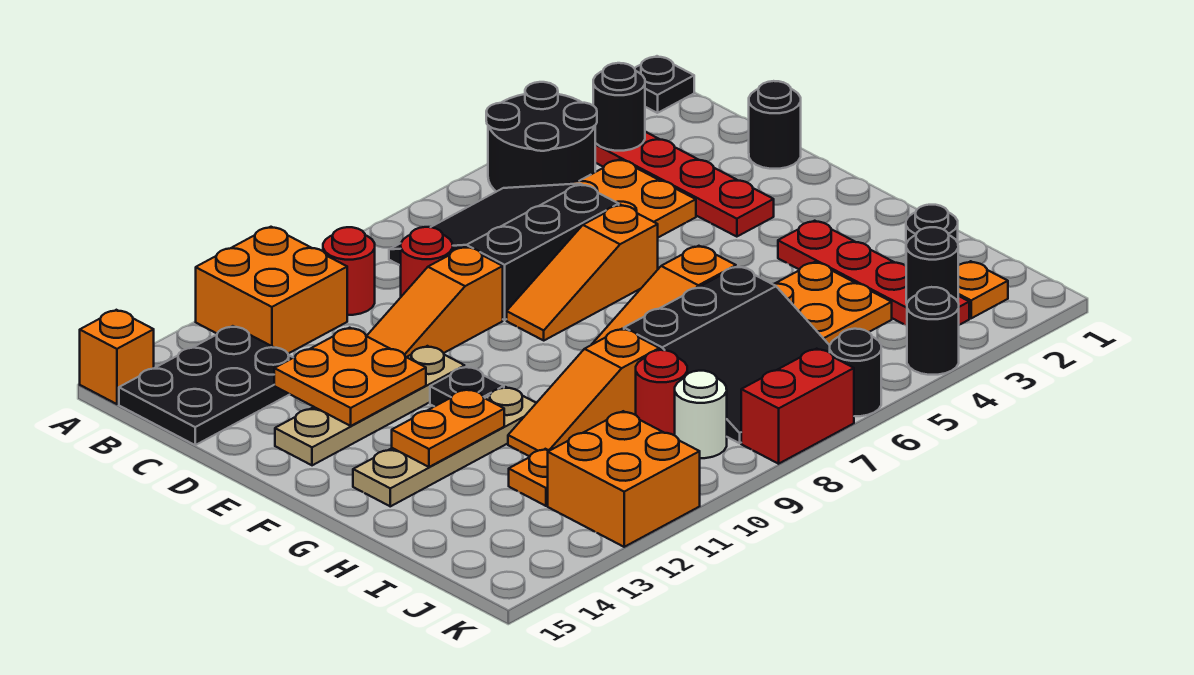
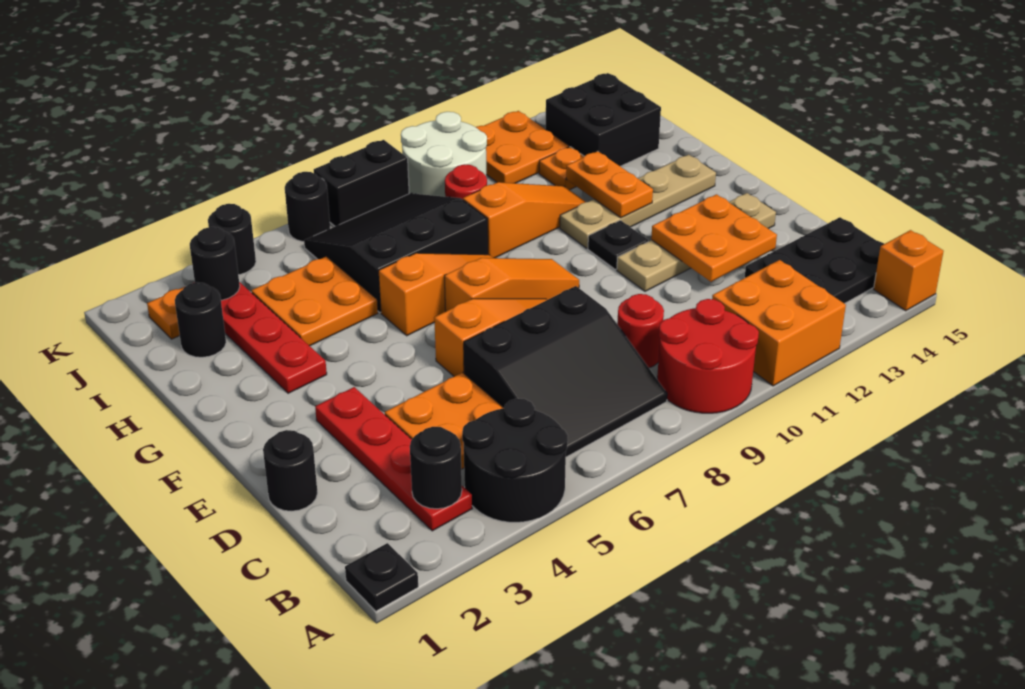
red round brick B10 level 1 -> red round brick A9:B10 level 1
orange slope D9:D11 level 1 top 9 -> orange slope F7:F9 level 1 top 7
orange plate G12:G13 level 2 -> orange plate G12:H12 level 2
none -> black brick I13:J14 level 1
white round brick J9 level 1 -> white round brick J9:K10 level 1
orange brick J11:K12 level 1 -> orange plate J11:K12 level 1
red brick K7:K8 level 1 -> black brick K7:K8 level 1

